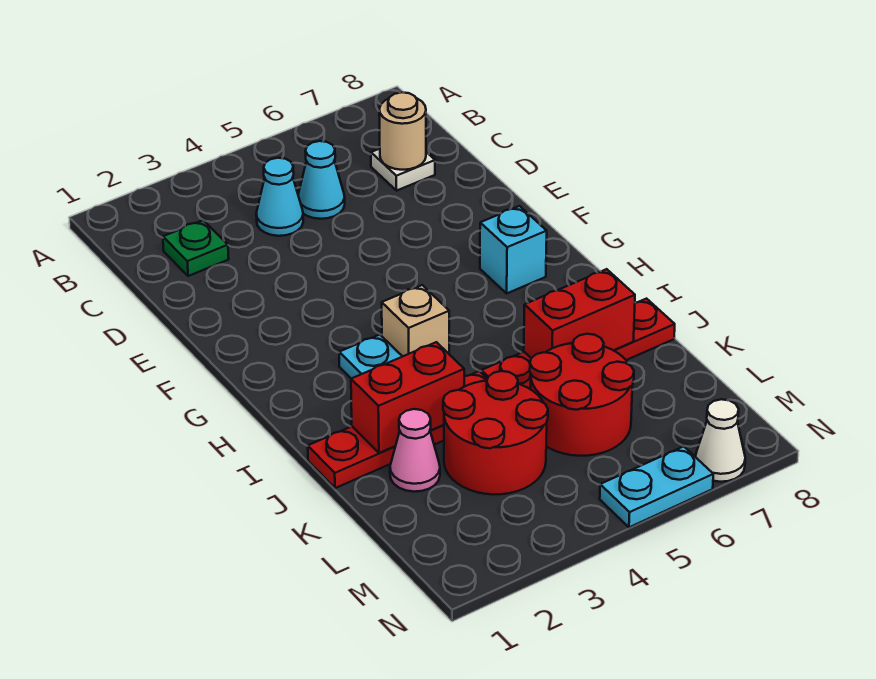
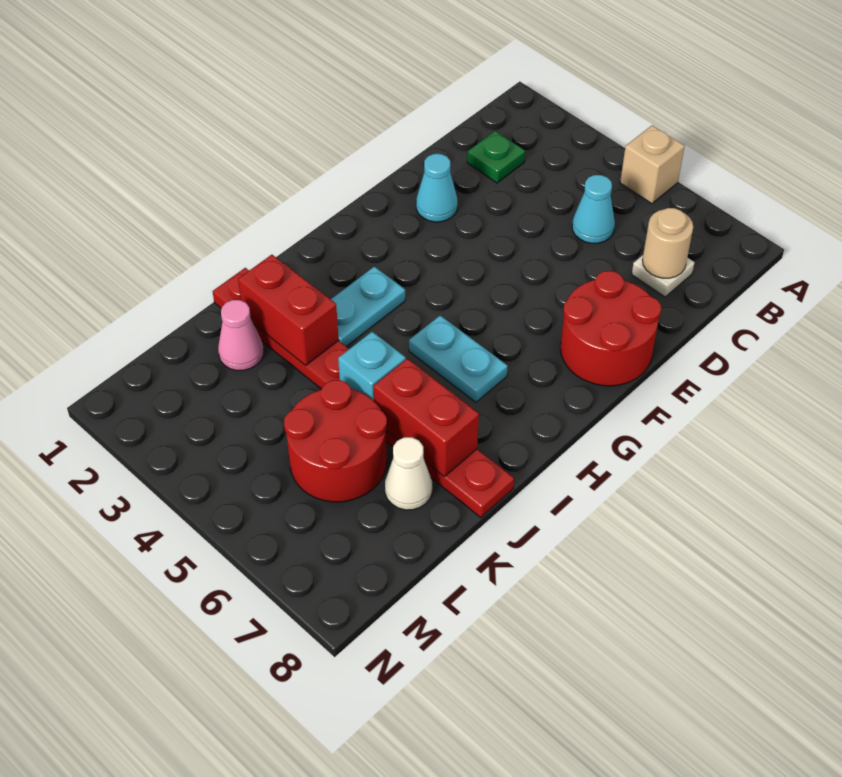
cyan cone C4 level 1 -> cyan cone E2 level 1
cyan brick G7 level 1 -> cyan brick J5 level 2
tan brick H4 level 1 -> tan brick A5 level 1
red round brick K3:L4 level 1 -> red round brick E7:F8 level 1
cyan plate N5:N6 level 1 -> cyan plate H5:H6 level 1
white cone N7 level 1 -> white cone K7 level 1

